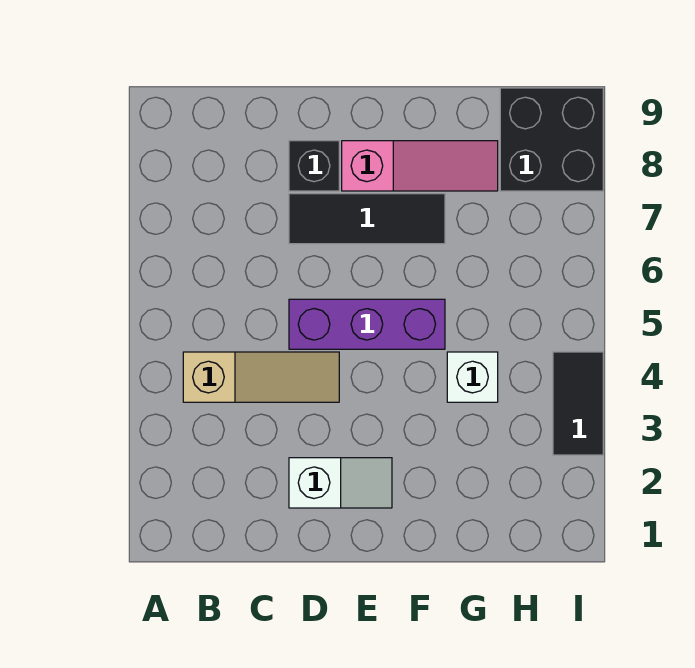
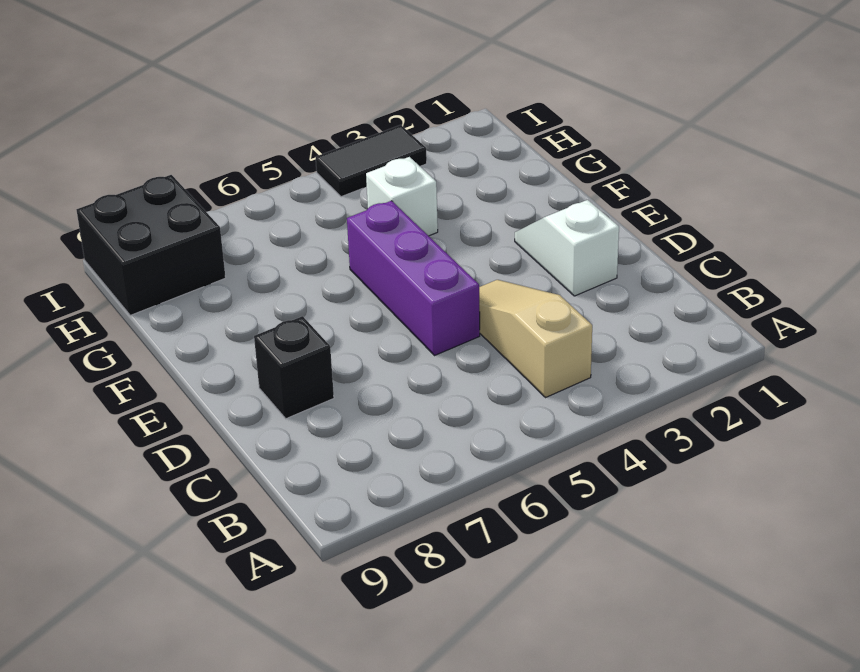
black tile D7:F7 level 1 -> none
pink slope E8:G8 level 1 top E -> none

